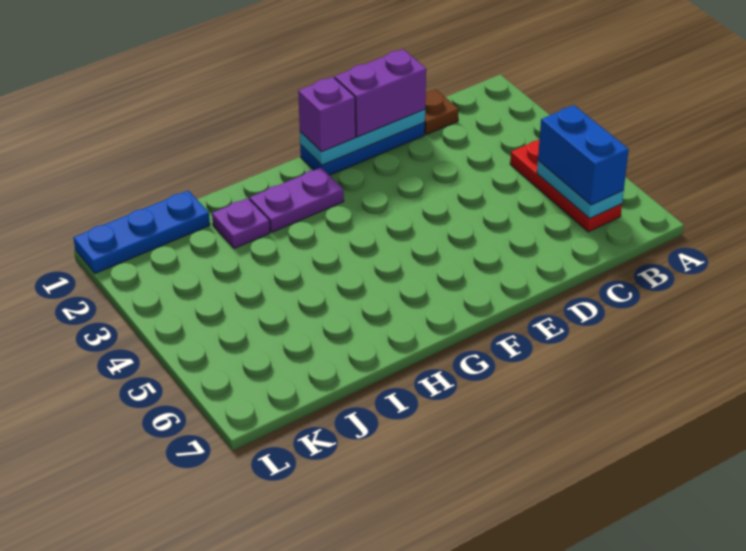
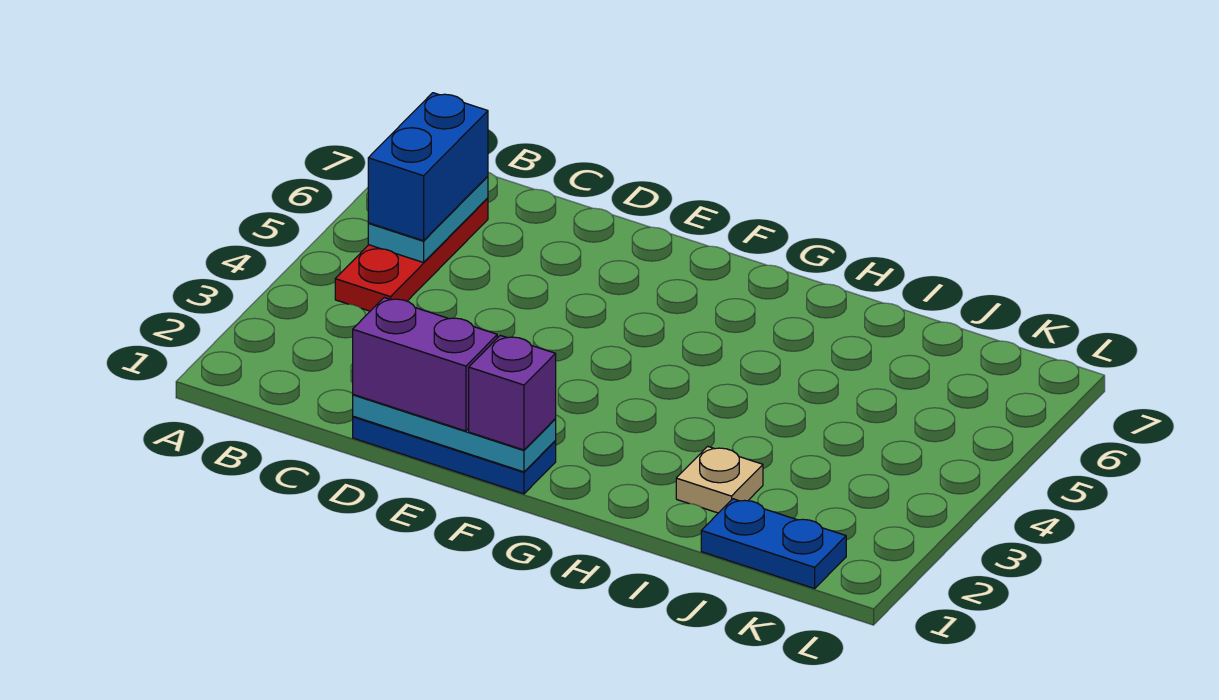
brown plate C1 level 1 -> none
purple plate G2:H2 level 1 -> none
purple plate I2 level 1 -> tan plate I2 level 1
blue plate J1:L1 level 1 -> blue plate J1:K1 level 1

